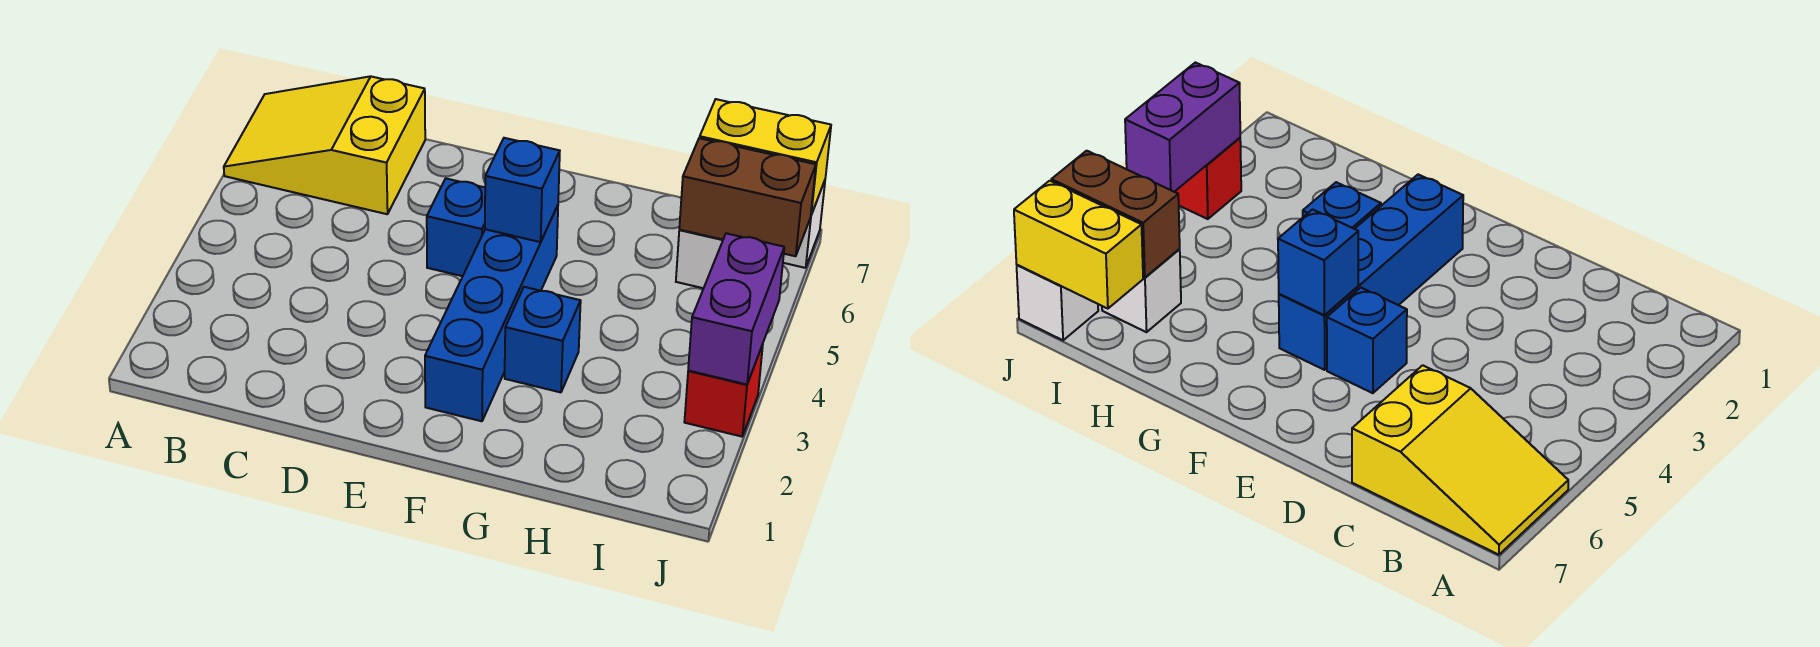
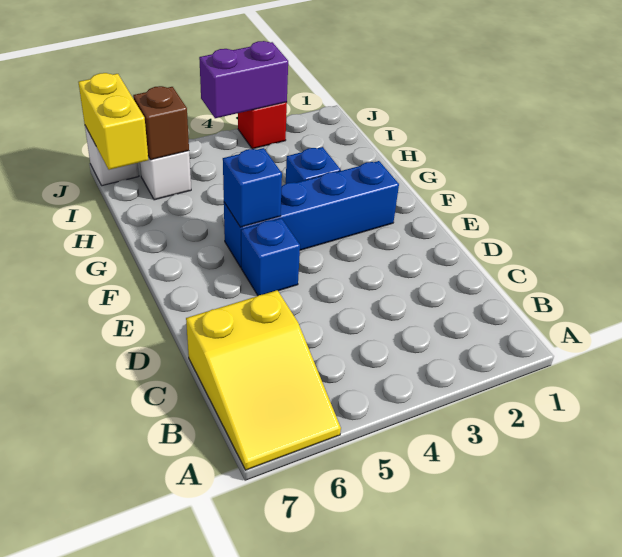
brown brick I6:J6 level 2 -> brown brick I6 level 2

